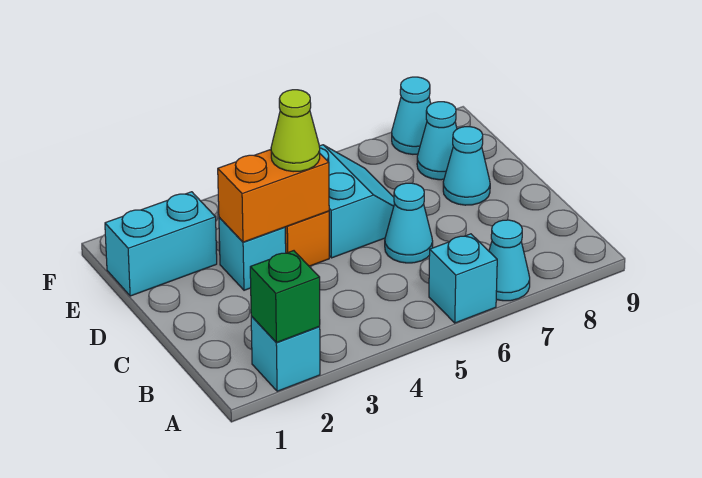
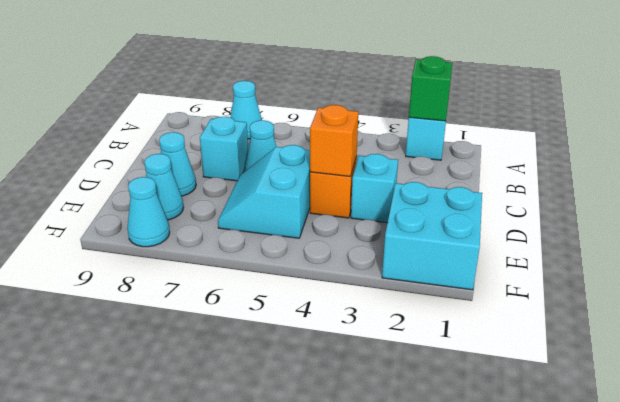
cyan brick A6 level 1 -> cyan brick C7 level 1
orange brick D3:D4 level 2 -> orange brick D4 level 2
lime cone D4 level 3 -> none
cyan brick E1:E2 level 1 -> cyan brick E1:F2 level 1

